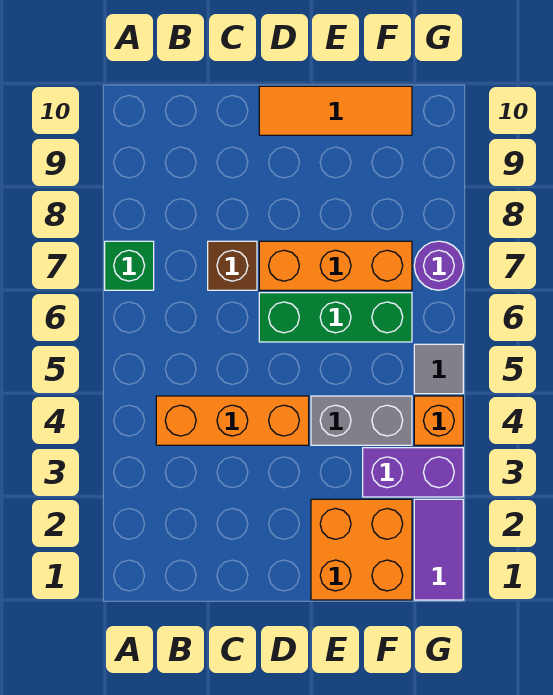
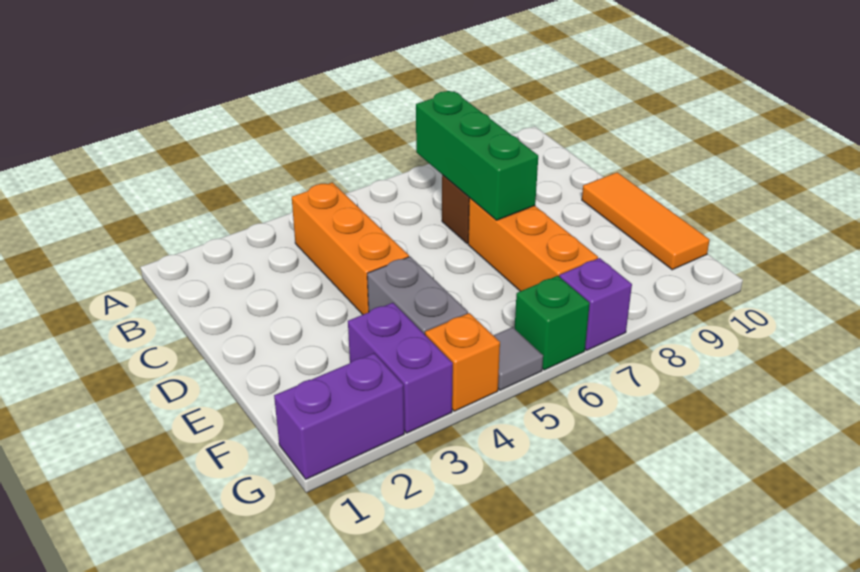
green brick A7 level 1 -> green brick G6 level 1
green brick D6:F6 level 1 -> green brick B7:D7 level 2
orange brick E1:F2 level 1 -> none
purple tile G1:G2 level 1 -> purple brick G1:G2 level 1
purple round brick G7 level 1 -> purple brick G7 level 1

